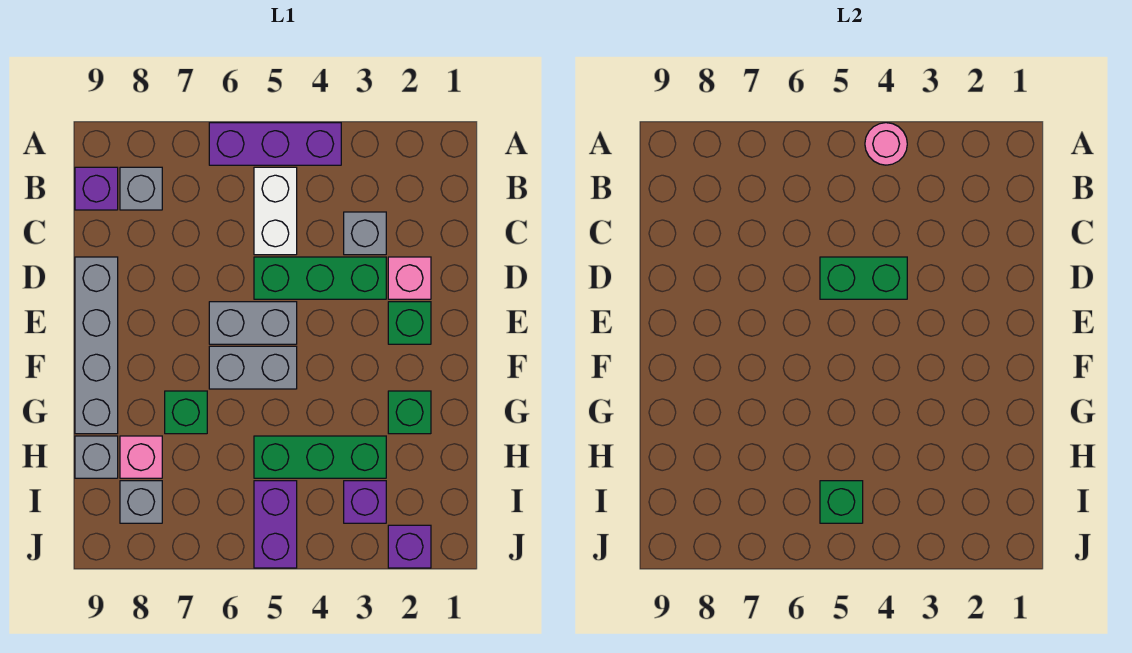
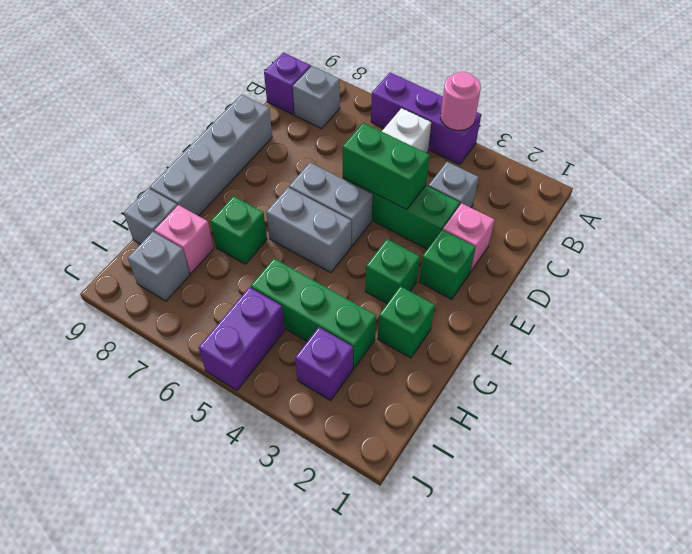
green brick I5 level 2 -> green brick F3 level 1
purple brick J2 level 1 -> none

